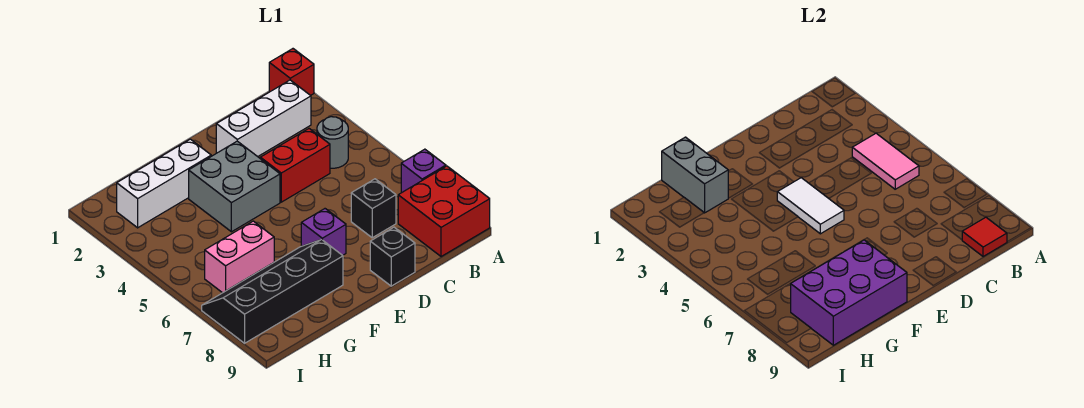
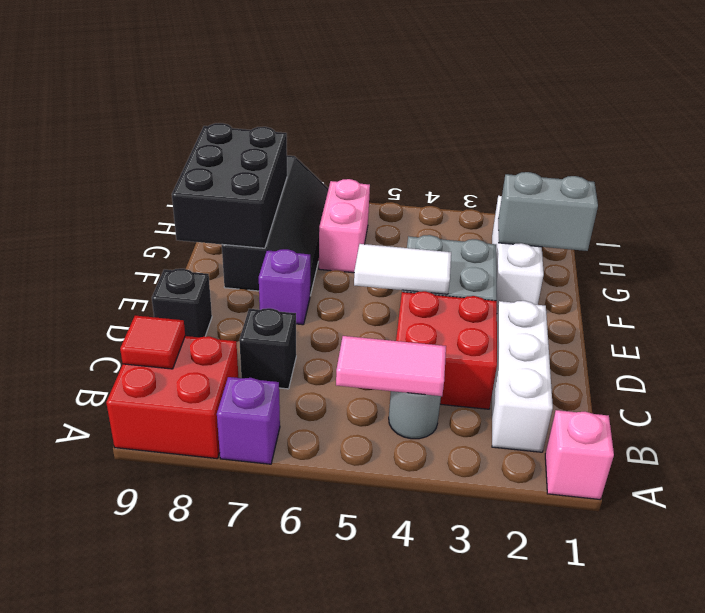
red brick A1 level 1 -> pink brick A1 level 1
red brick C4:D4 level 1 -> red brick C3:D4 level 1
purple brick F8:H9 level 2 -> black brick F8:H9 level 2

